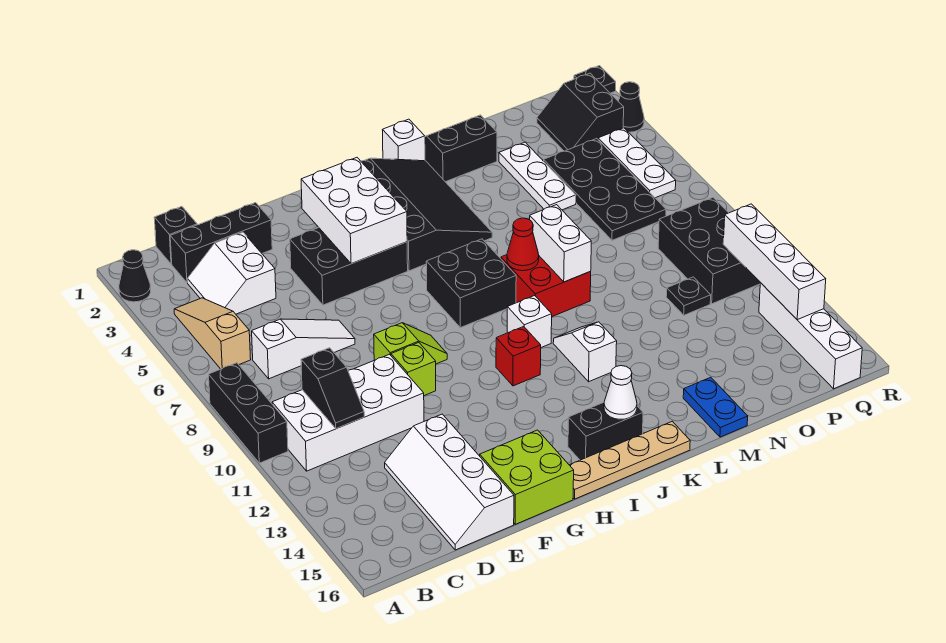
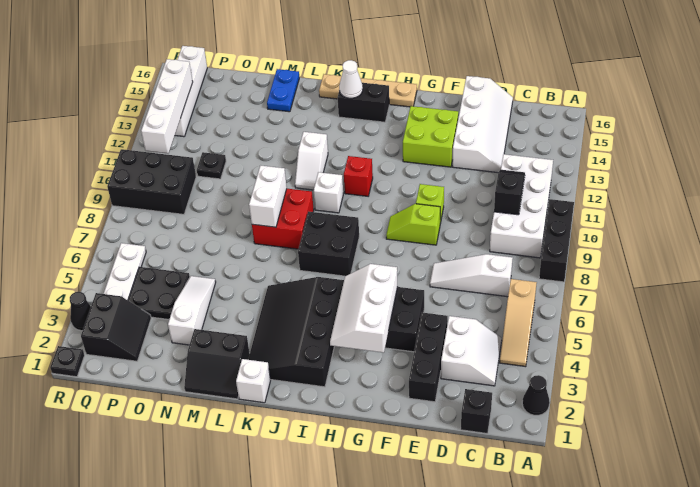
white brick B10:E11 level 1 -> white brick B9:C12 level 1
black brick C2:E2 level 1 -> black brick E2:E4 level 1
lime brick F15:G16 level 1 -> lime brick F13:G14 level 1
white brick G3:H5 level 2 -> white slope G3:H5 level 2 top G
red cone K8 level 2 -> none
white plate N3:N5 level 1 -> white slope N3:N5 level 1 top 3
black plate O4:P7 level 1 -> black plate O4:P5 level 1
black brick P9:Q11 level 1 -> black brick P9:R10 level 1

